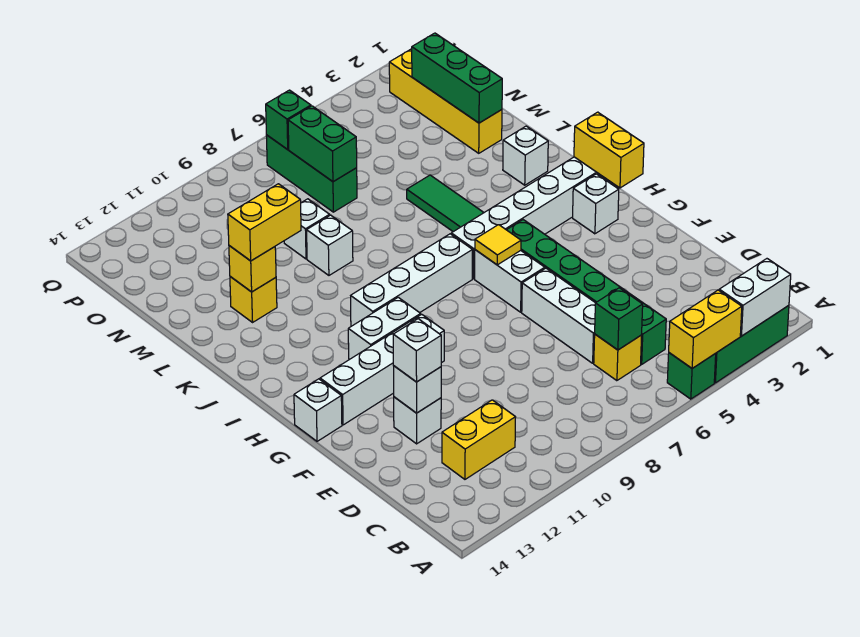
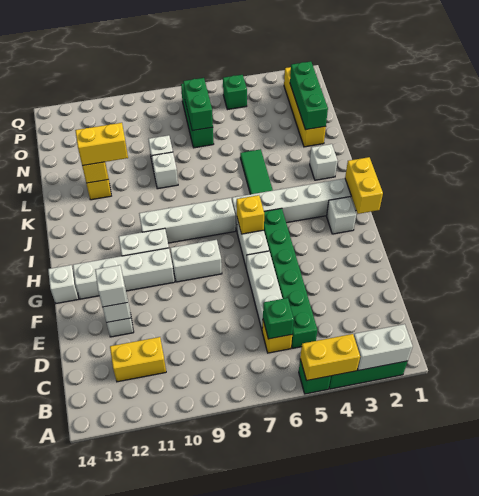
none -> white brick G8:G9 level 1
yellow tile H6 level 2 -> yellow brick H6 level 2
green brick P7 level 2 -> green brick P5 level 1

